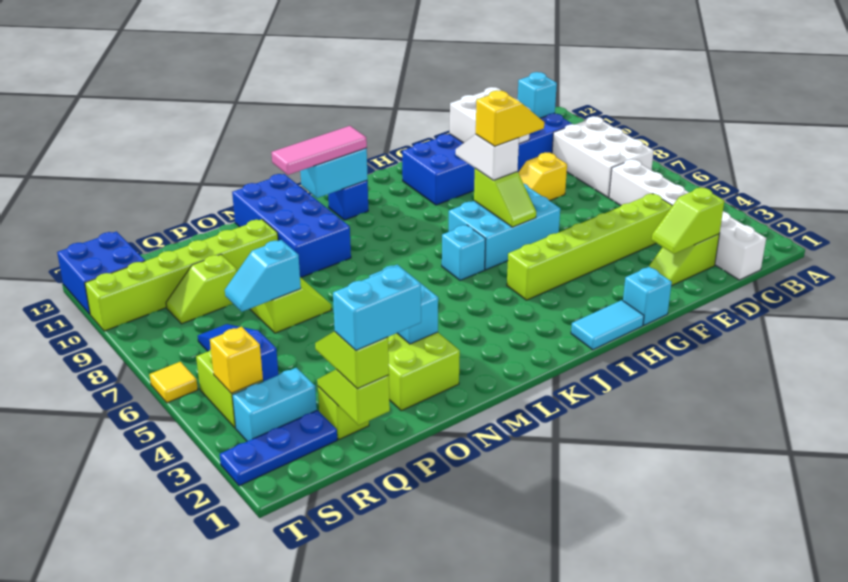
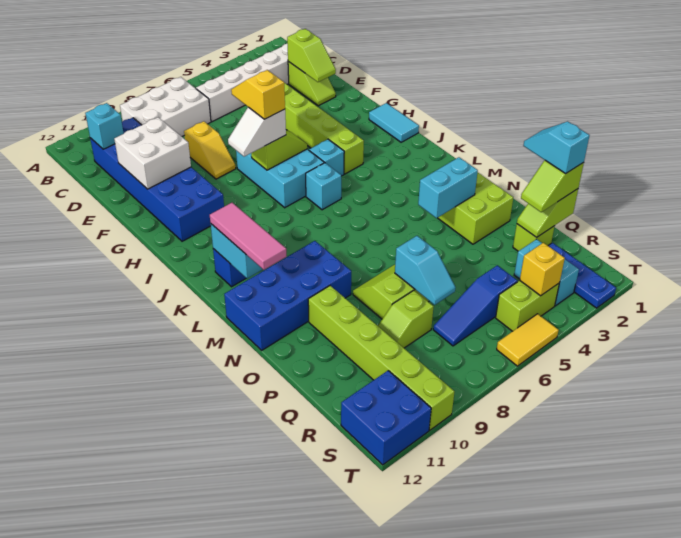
cyan brick G1 level 1 -> cyan brick I5 level 1
cyan brick P1:Q1 level 4 -> cyan slope P1:Q1 level 4 top Q
lime slope Q9:R9 level 1 top Q -> lime slope Q8:Q9 level 1 top 8
yellow tile T6 level 1 -> yellow tile T5:T6 level 1

